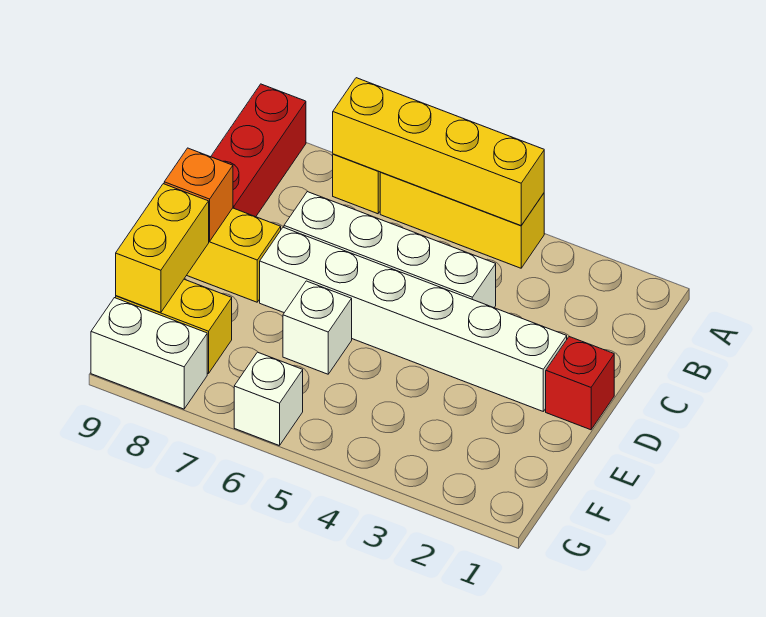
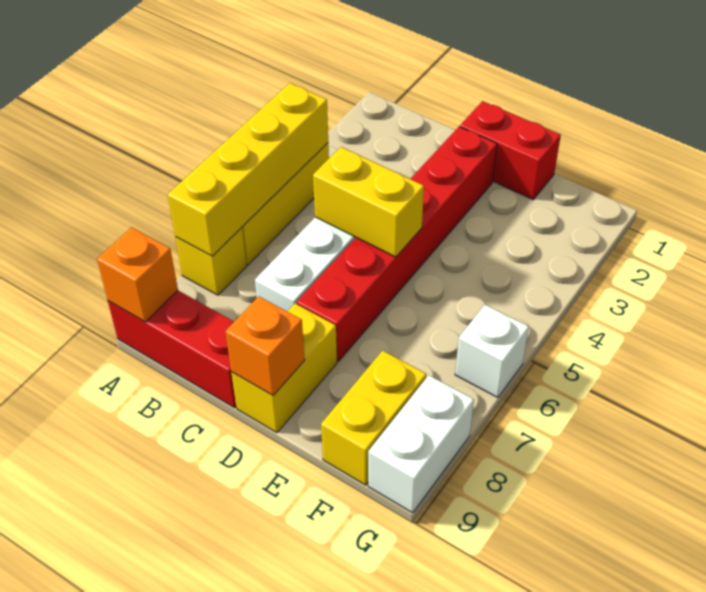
none -> orange brick A9 level 2
red brick D1 level 1 -> red brick D1:E1 level 1
white brick D2:D7 level 1 -> red brick D2:D7 level 1
white brick E6 level 1 -> none
yellow brick E9:F9 level 2 -> yellow brick C5:D5 level 2

